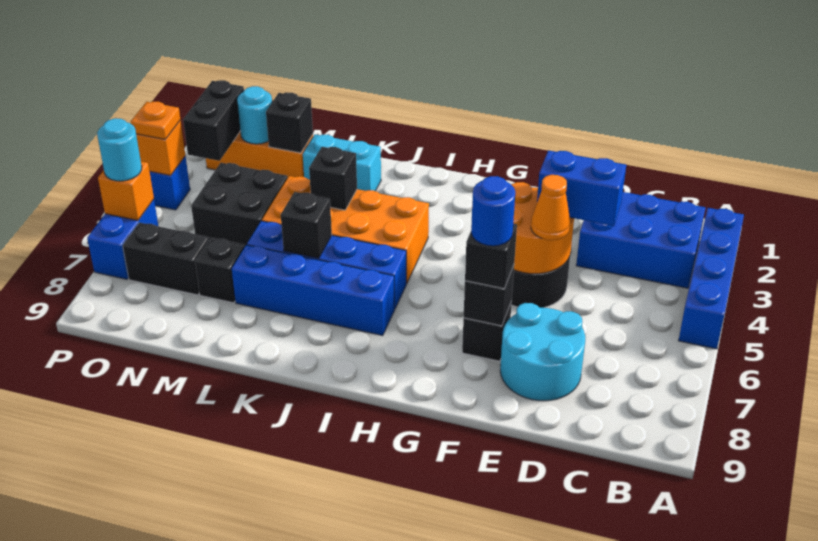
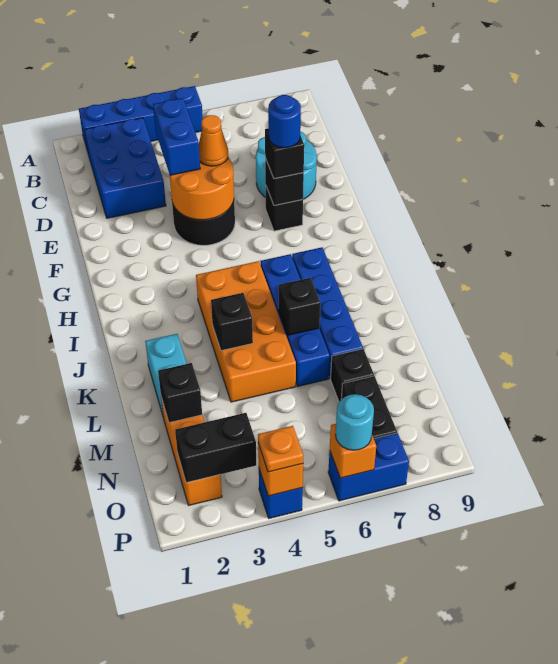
black brick M4:N5 level 1 -> none
cyan round brick N2 level 2 -> none

